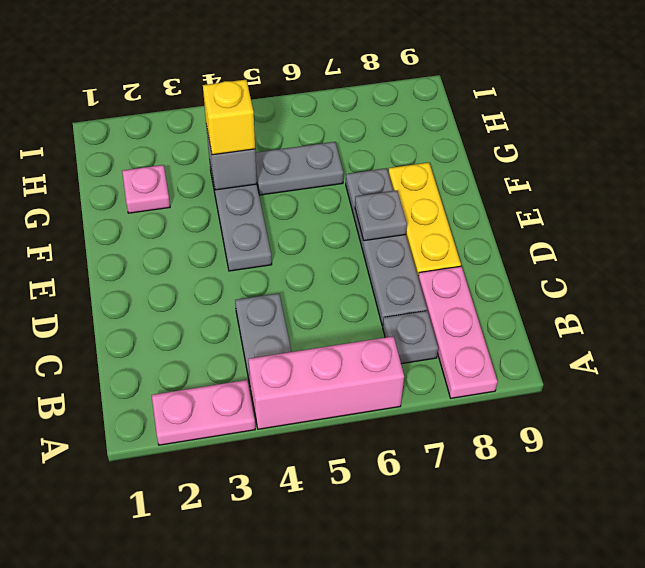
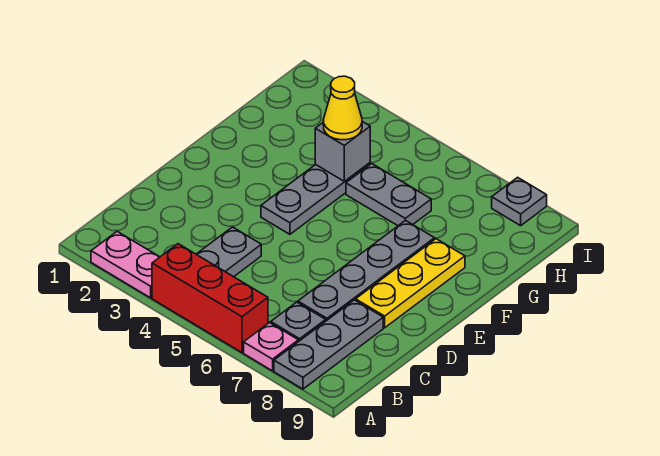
pink brick A4:A6 level 1 -> red brick A4:A6 level 1
pink plate A8:C8 level 1 -> grey plate A8:C8 level 1
grey plate E7 level 2 -> grey plate I8 level 1
pink plate G2 level 1 -> pink plate A7 level 1
yellow brick G4 level 3 -> yellow cone G4 level 3

